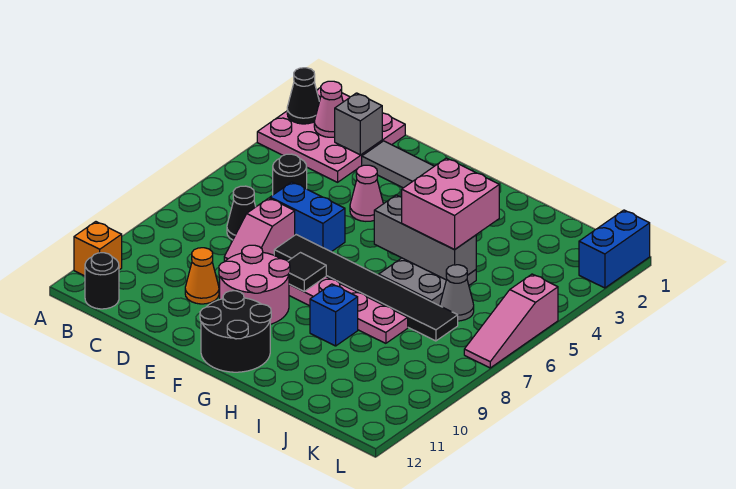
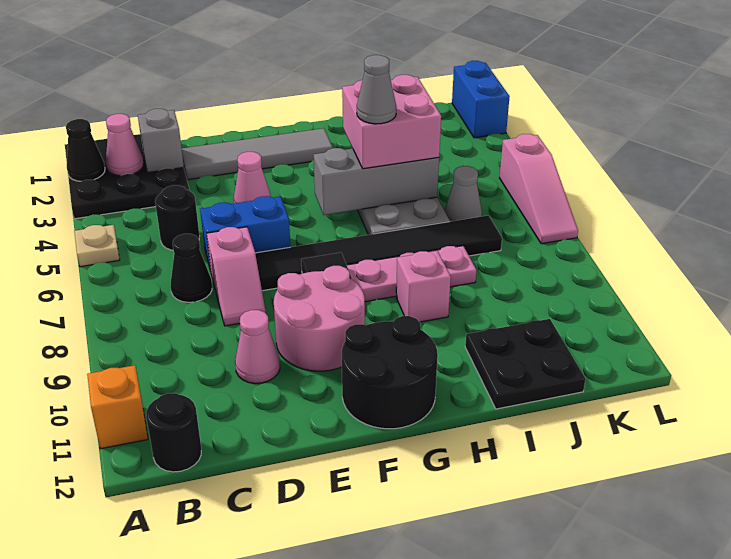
pink plate A1:C3 level 1 -> black plate A1:C3 level 1
none -> tan plate A5 level 1
orange cone D10 level 1 -> pink cone D10 level 1
none -> grey cone H5 level 4
blue brick H9 level 1 -> pink brick H9 level 1
none -> black plate I11:J12 level 1

